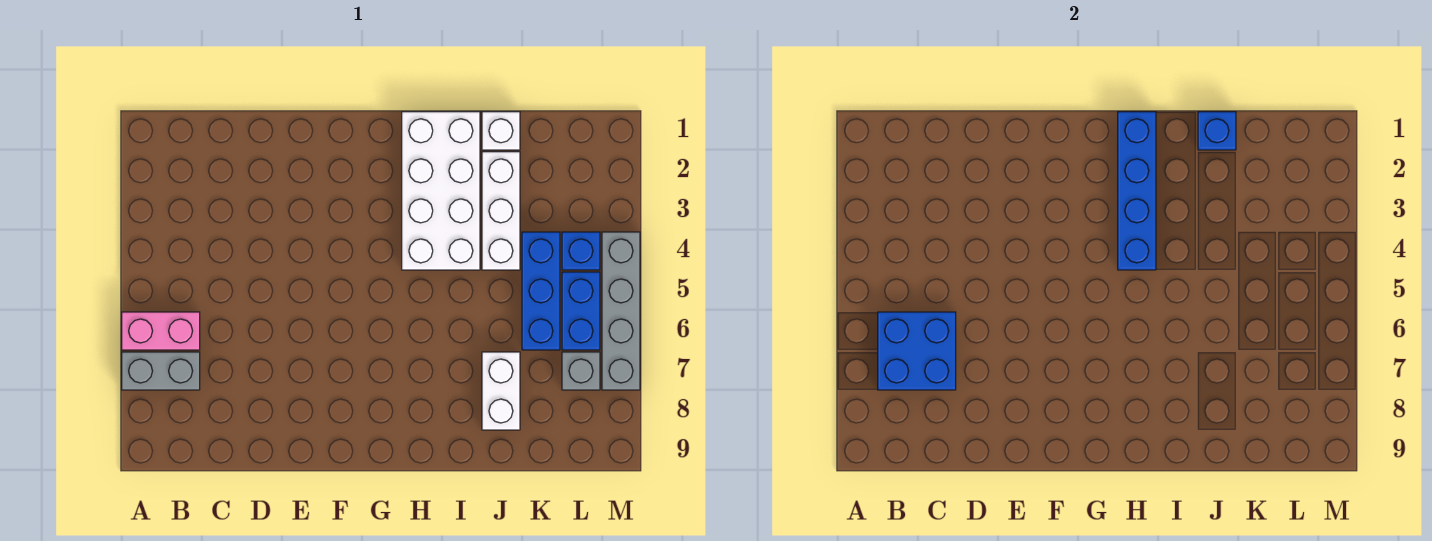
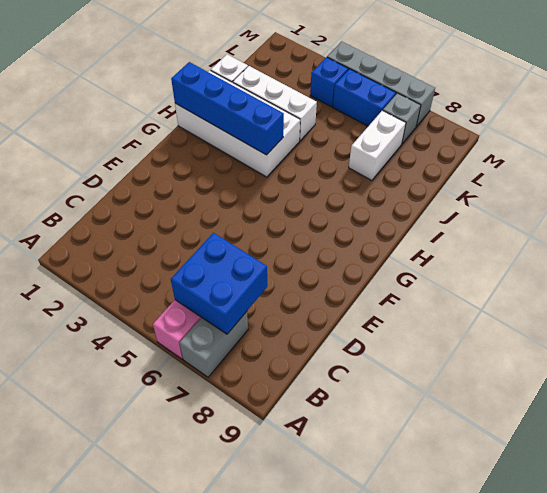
blue brick J1 level 2 -> none
white brick J7:J8 level 1 -> white brick J7:K7 level 1
blue brick K4:K6 level 1 -> none

